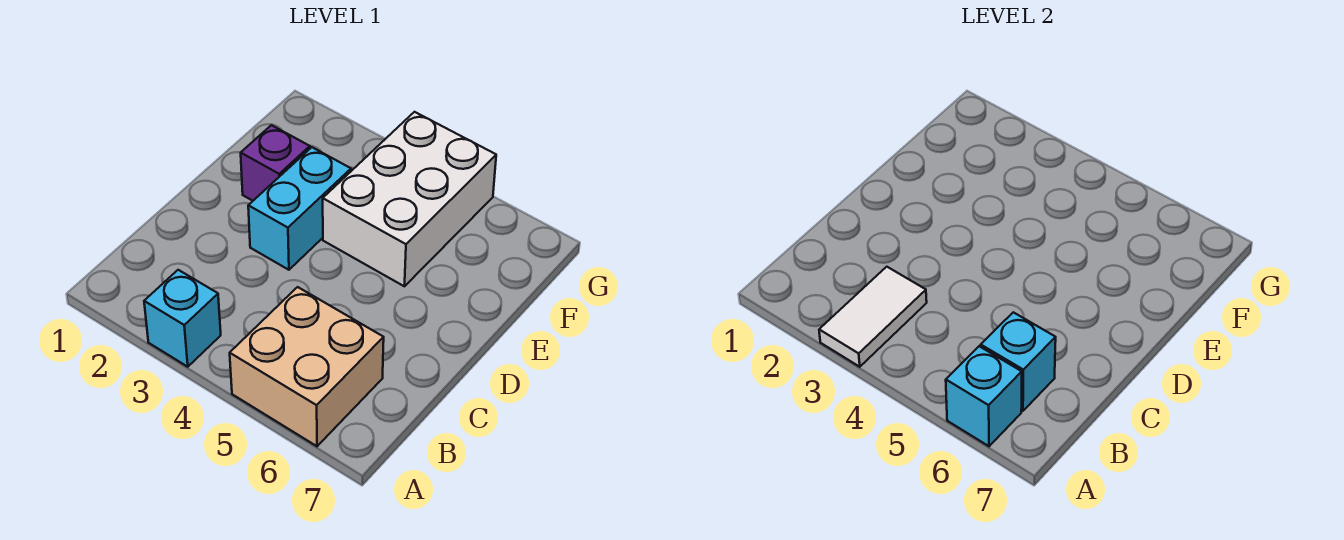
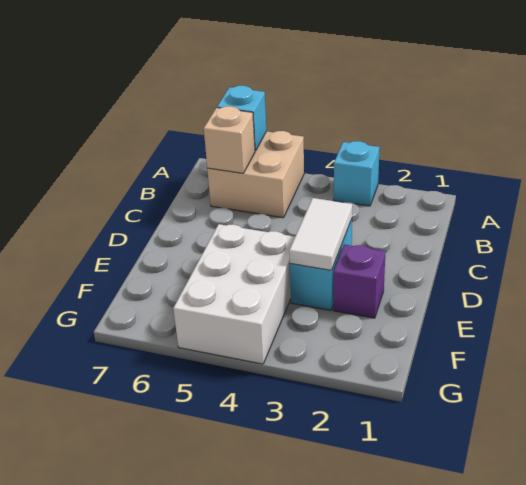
white tile A3:B3 level 2 -> white tile D3:E3 level 2
cyan brick B6 level 2 -> tan brick B6 level 2

